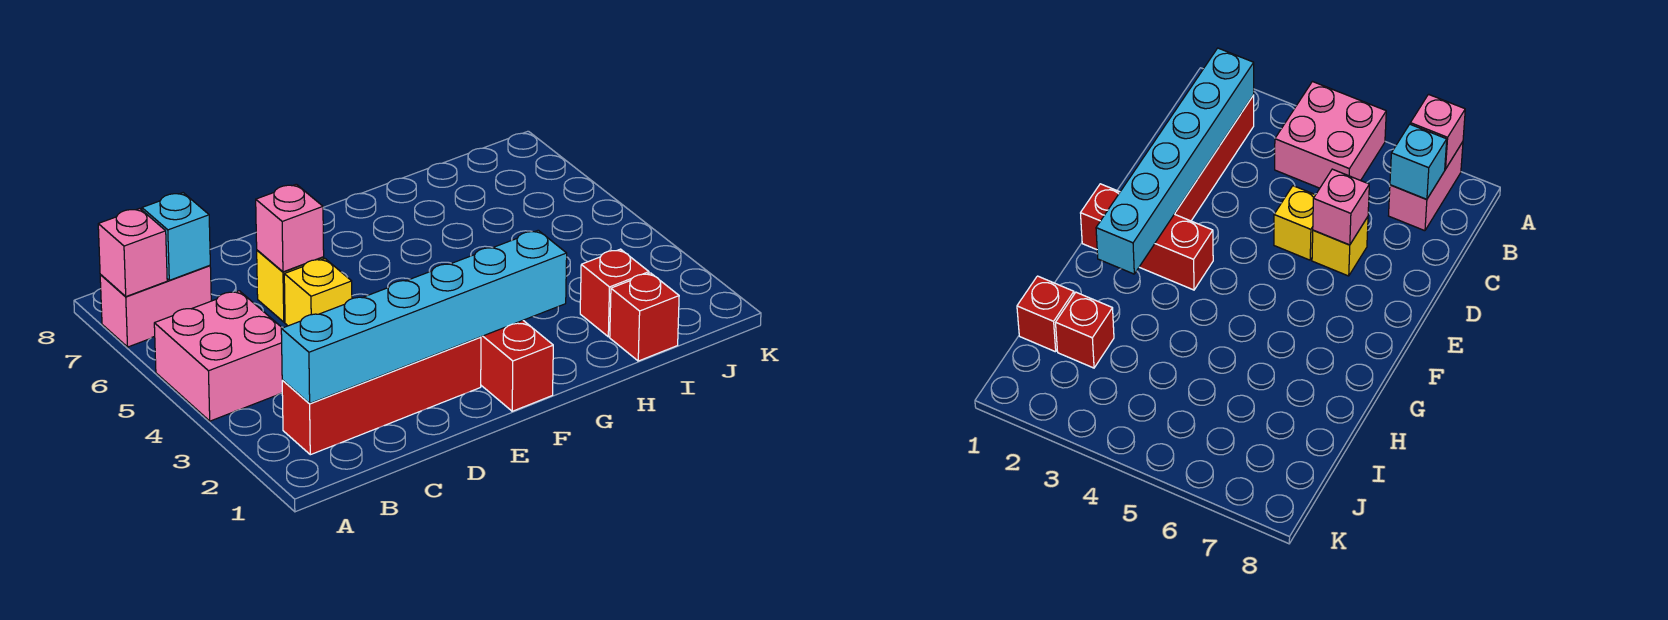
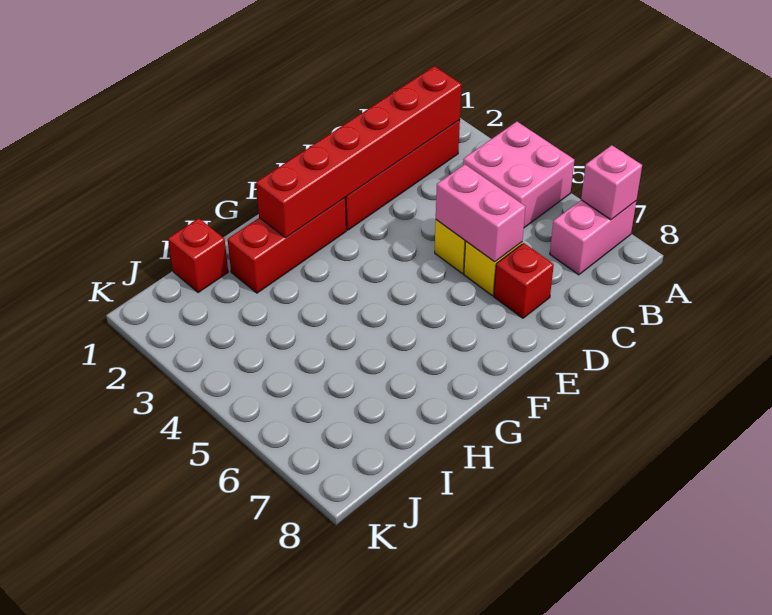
cyan brick B2:G2 level 2 -> red brick B2:G2 level 2
cyan brick B7 level 2 -> none
pink brick D6 level 2 -> pink brick D5:D6 level 2
red brick F1:F3 level 1 -> red brick F2:H2 level 1
red brick I2 level 1 -> red brick D7 level 1

